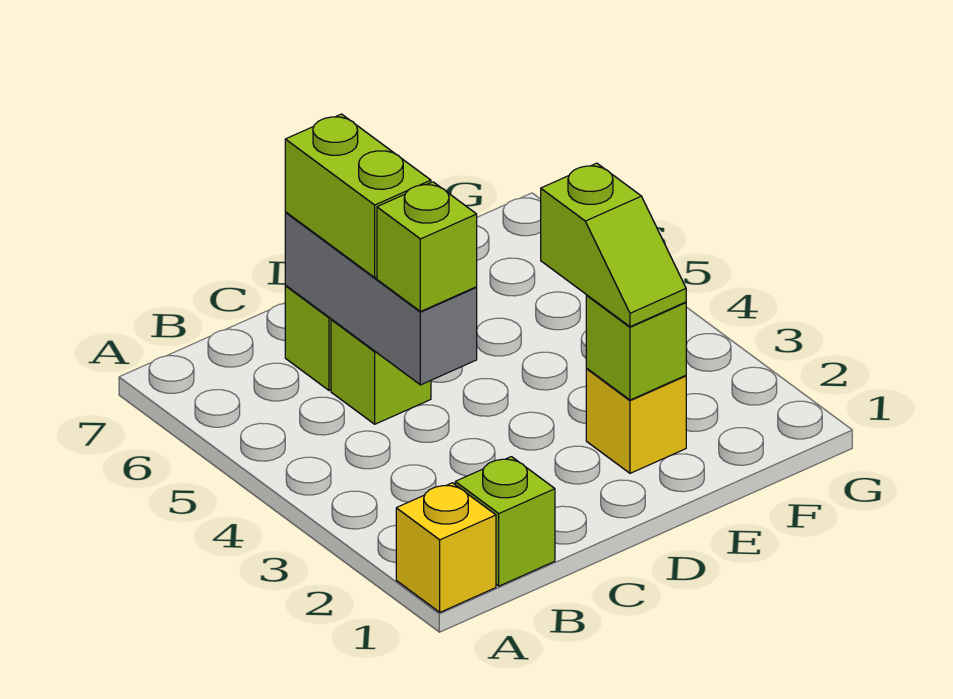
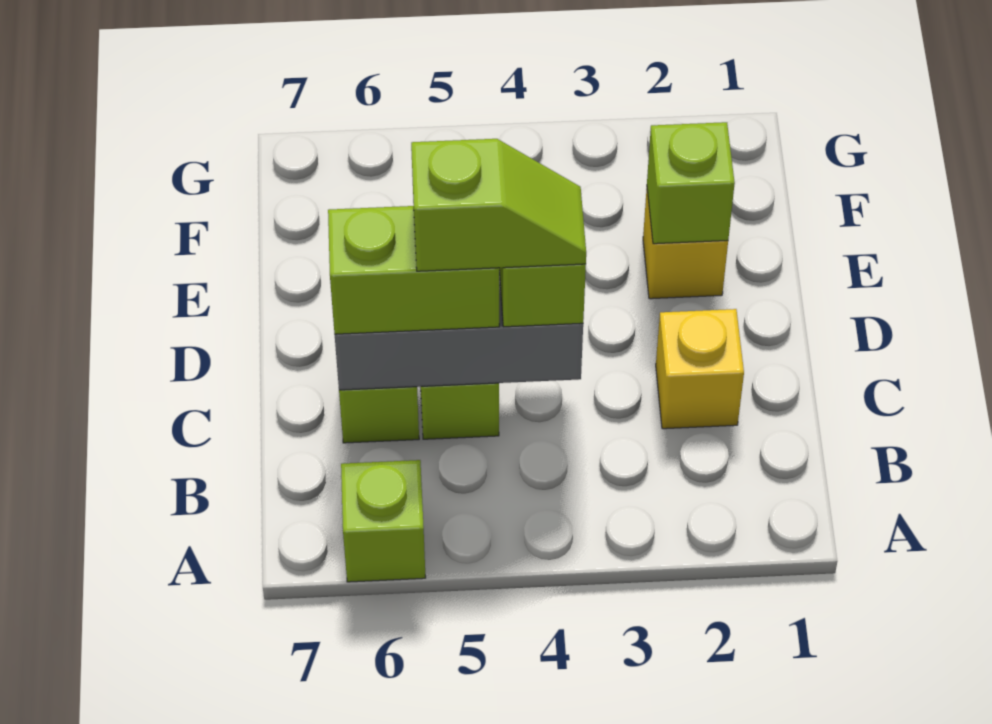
yellow brick A1 level 1 -> yellow brick C2 level 1
lime brick B1 level 1 -> lime brick A6 level 1
lime slope E2:E3 level 3 top 3 -> lime slope C4:C5 level 4 top 5

